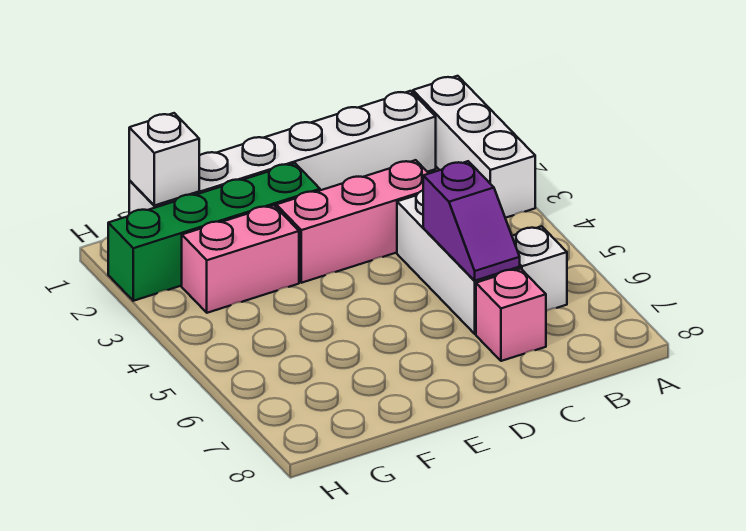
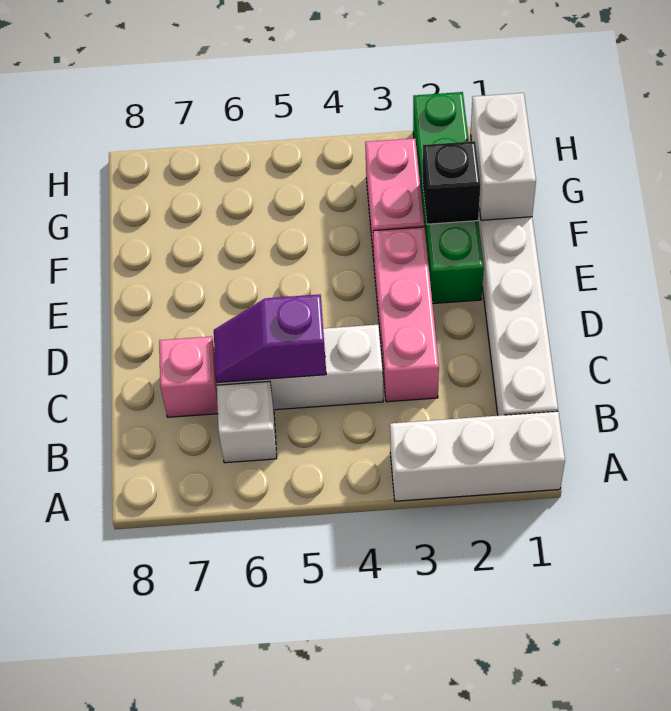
none -> black brick F2 level 2
white brick G1 level 2 -> white brick F1:G1 level 2

